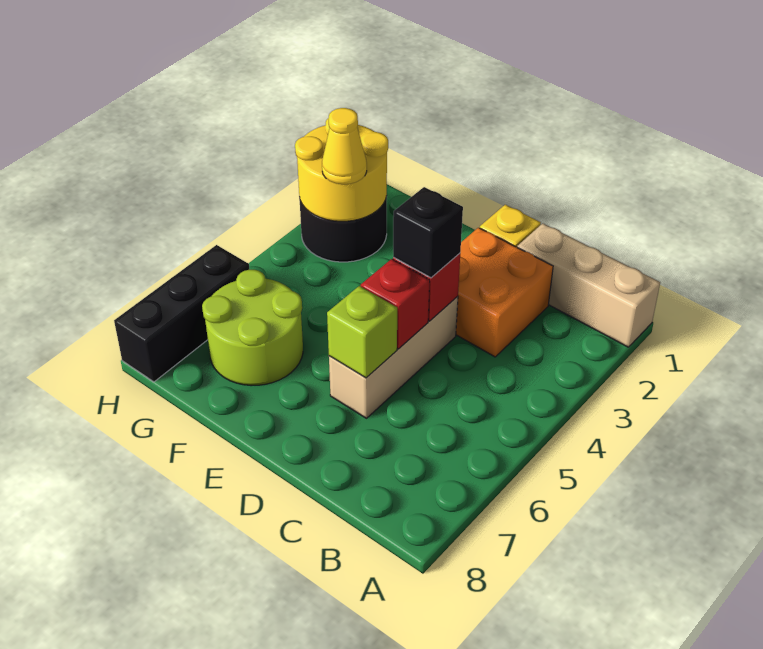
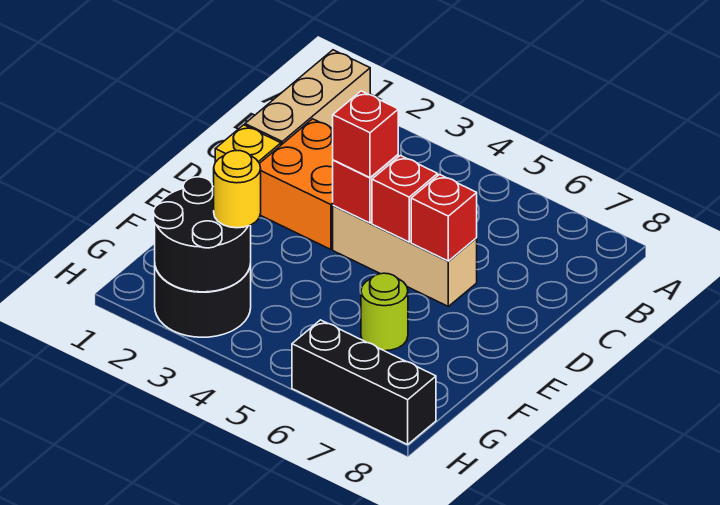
black brick D4 level 3 -> red brick D4 level 3
lime brick D6 level 2 -> red brick D6 level 2
lime round brick F6:G7 level 1 -> lime round brick F6 level 1
yellow round brick G2:H3 level 2 -> black round brick G2:H3 level 2
yellow cone G3 level 3 -> yellow round brick G3 level 3

